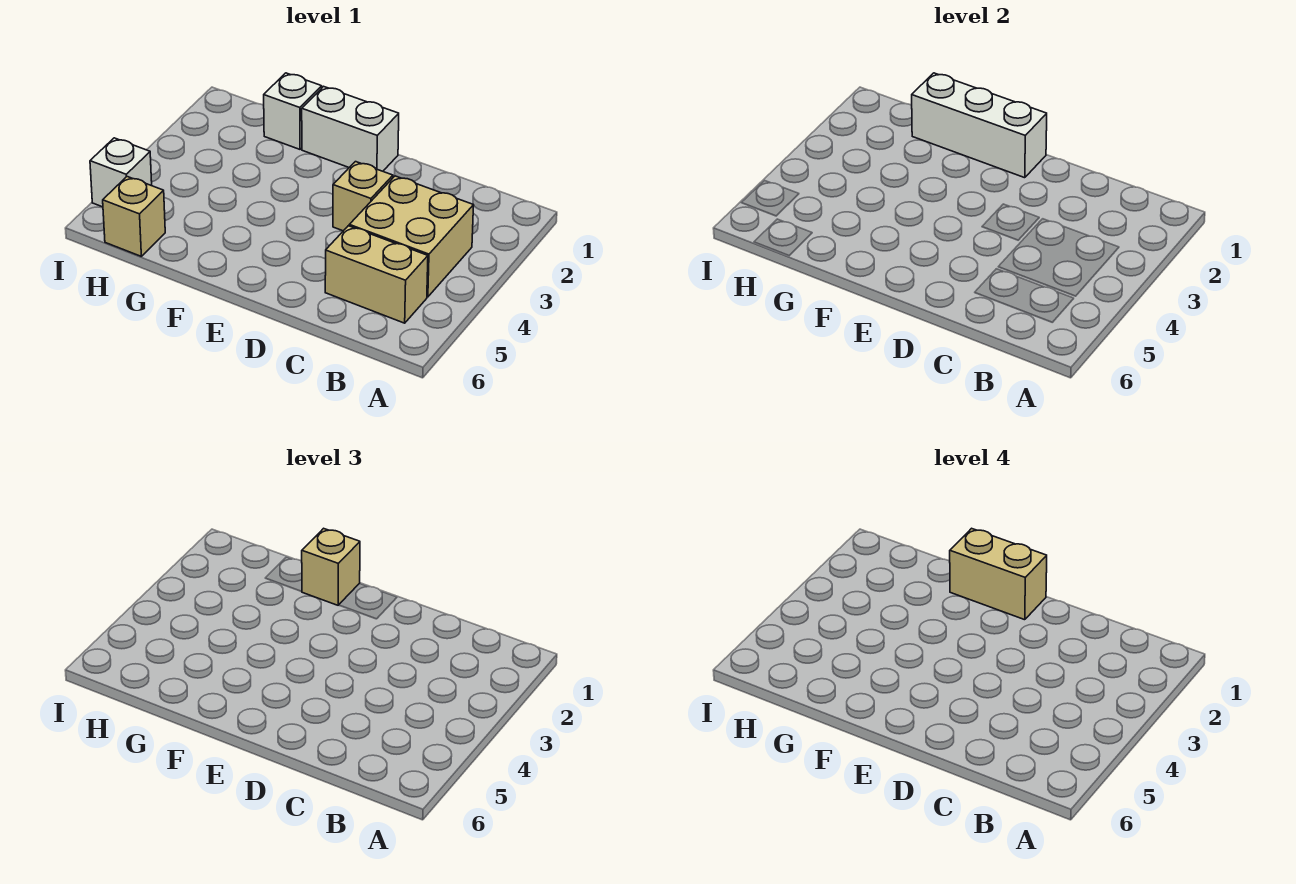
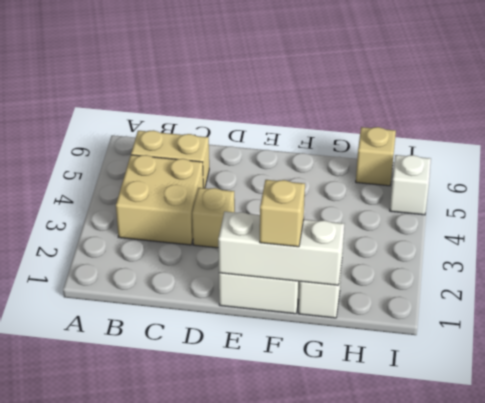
tan brick E1:F1 level 4 -> none

